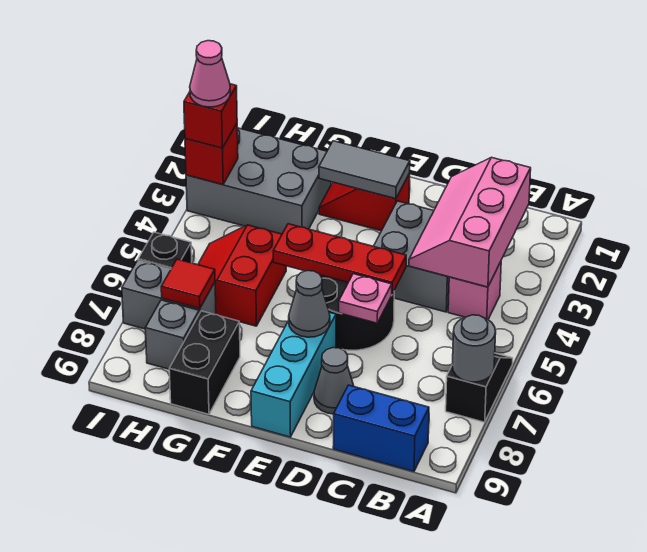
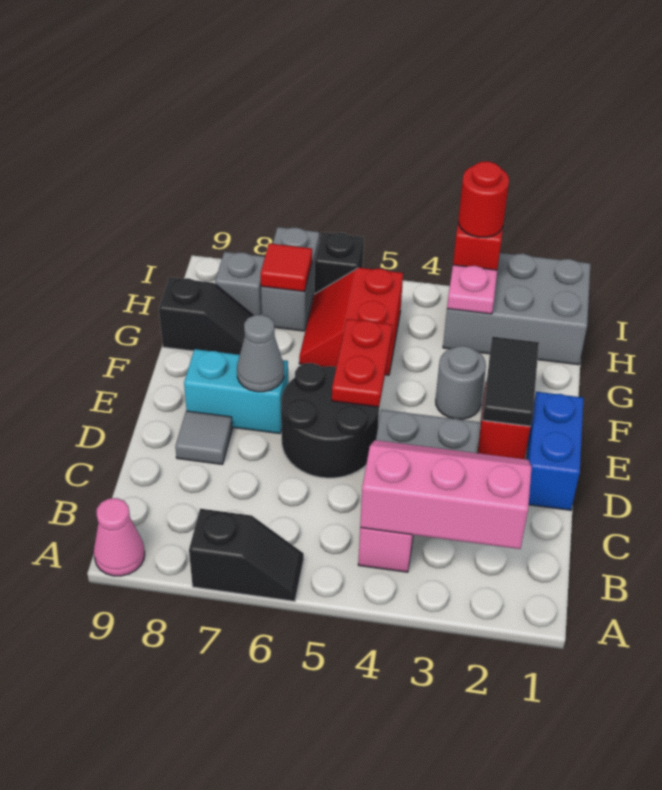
grey round brick A7 level 2 -> grey round brick F3 level 1
blue brick B9:C9 level 1 -> blue brick D1:E1 level 1
red plate D5:F5 level 2 -> red plate E5:F5 level 2
pink plate D6 level 2 -> pink plate H3 level 2
grey cone D8 level 1 -> grey tile D8 level 1
grey tile E2:F2 level 2 -> black tile E2:F2 level 2
cyan brick E7:E9 level 1 -> cyan brick E7:E8 level 1
grey brick G2:I3 level 1 -> grey brick H1:I3 level 1
red slope G5:H6 level 1 top G -> red slope G5:H6 level 1 top 5
black brick G8:G9 level 1 -> black slope G8:G9 level 1 top 9
red brick I3 level 3 -> red round brick I3 level 3
pink cone I3 level 4 -> pink cone A9 level 1

